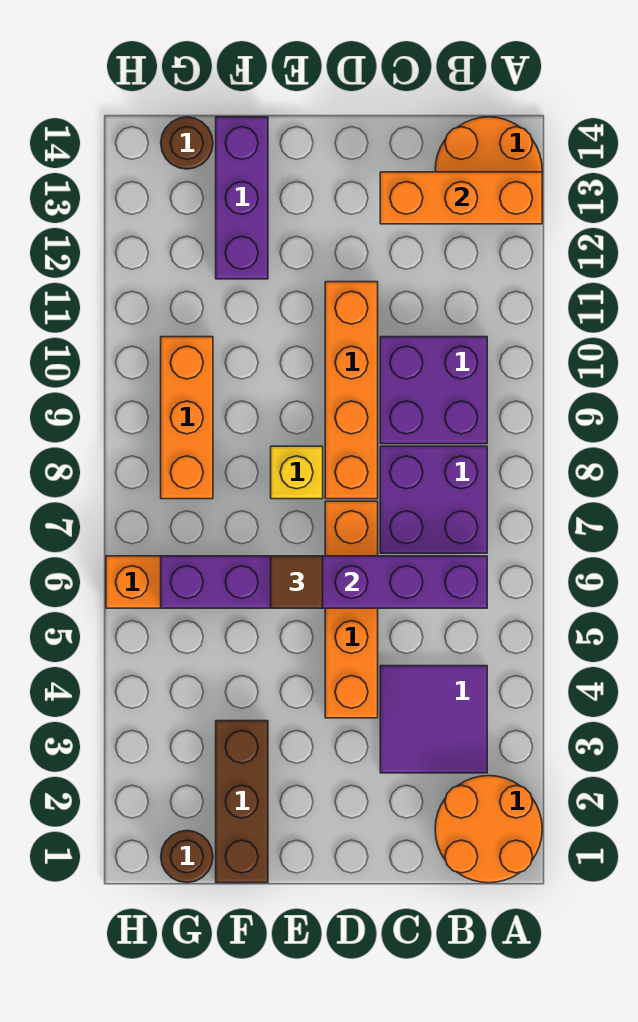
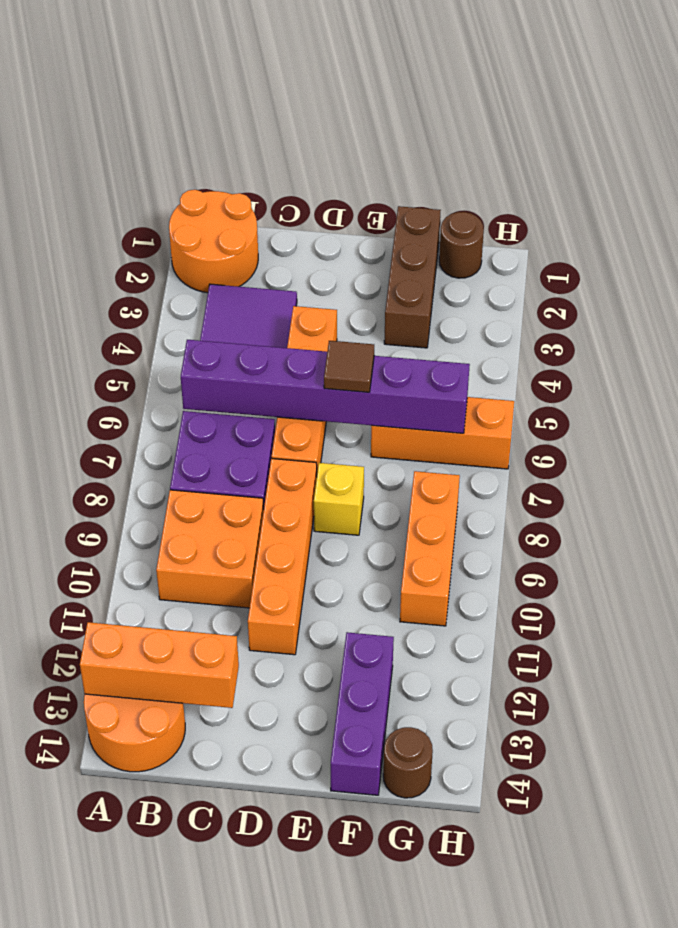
purple brick B9:C10 level 1 -> orange brick B9:C10 level 1

